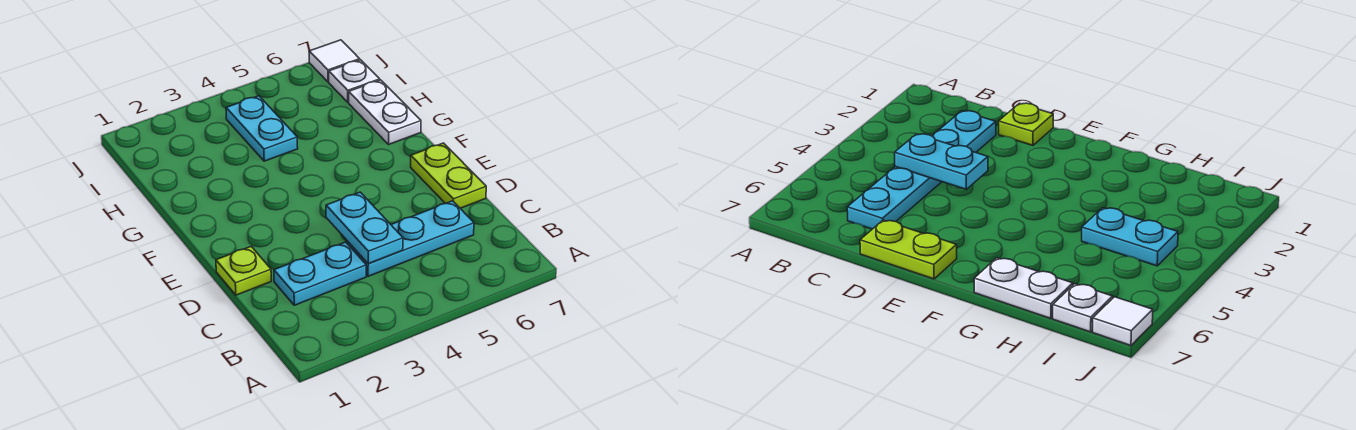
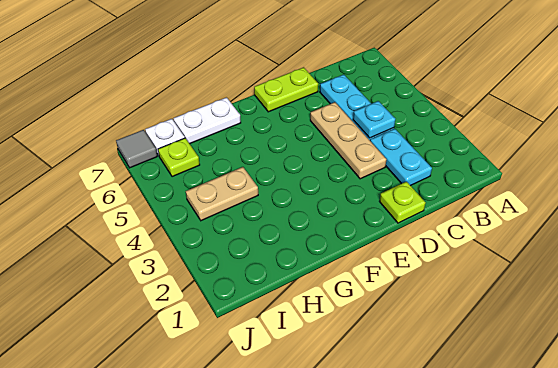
cyan plate C4:D4 level 2 -> cyan plate C4 level 2
none -> tan plate D3:D5 level 1
cyan plate H4:I4 level 1 -> tan plate H4:I4 level 1
none -> lime plate I6 level 1
white tile J7 level 1 -> grey tile J7 level 1

